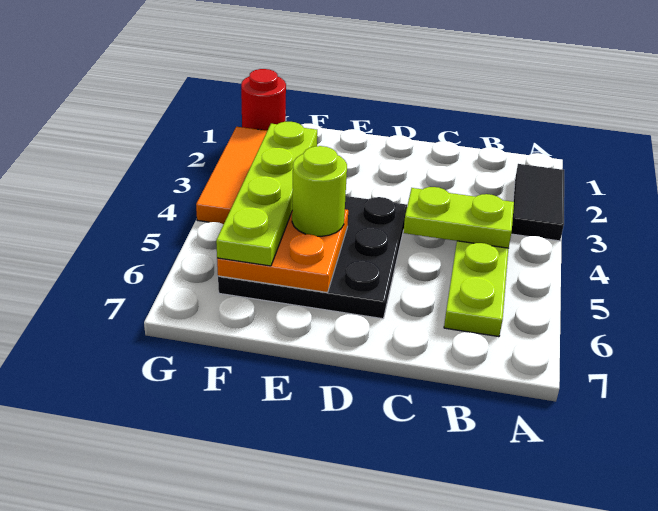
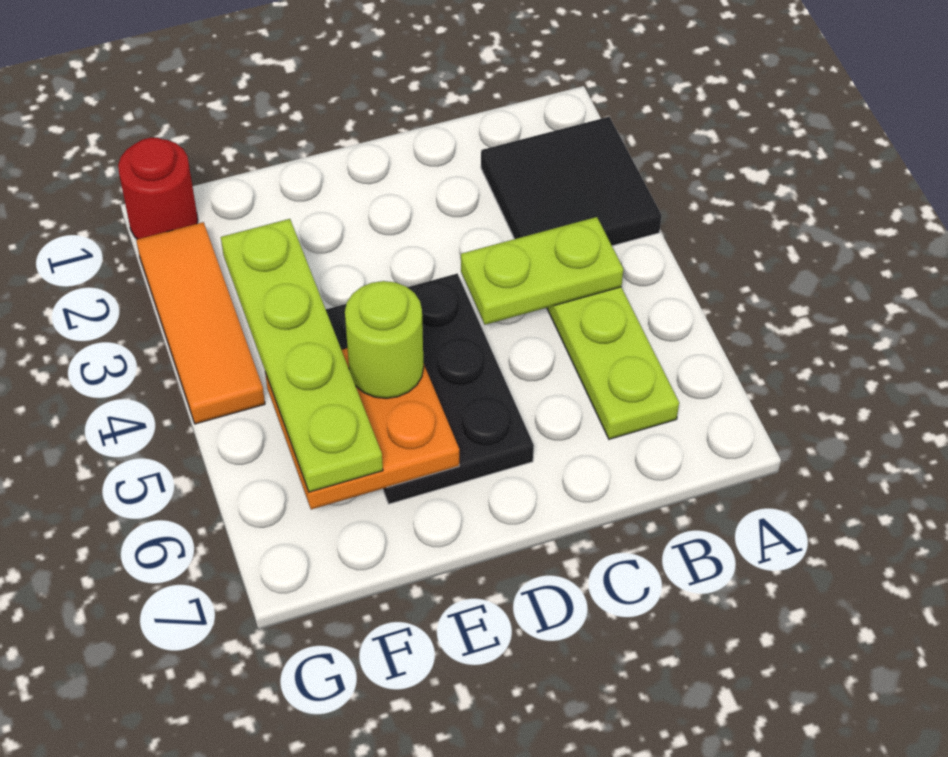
black tile A2:A3 level 1 -> black tile A2:B3 level 1
black plate D4:F6 level 1 -> black plate D4:E6 level 1

